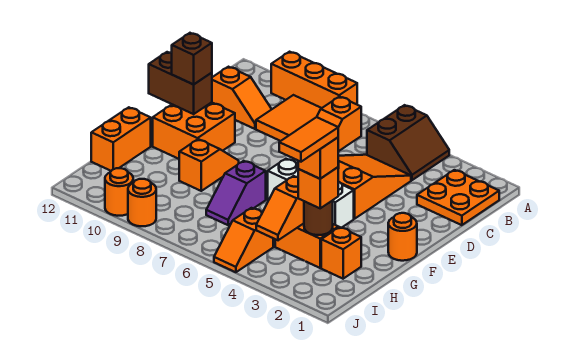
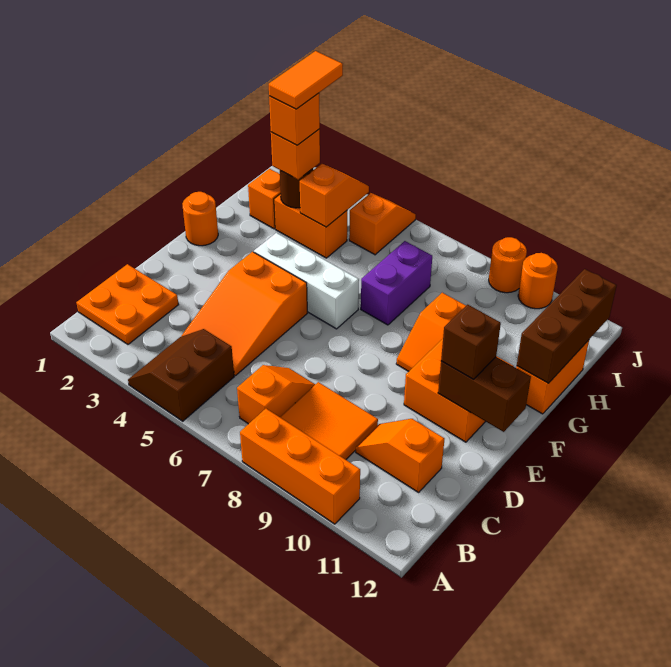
purple slope G7:H7 level 1 top G -> purple brick G7:H7 level 1
none -> brown brick G12:I12 level 2

